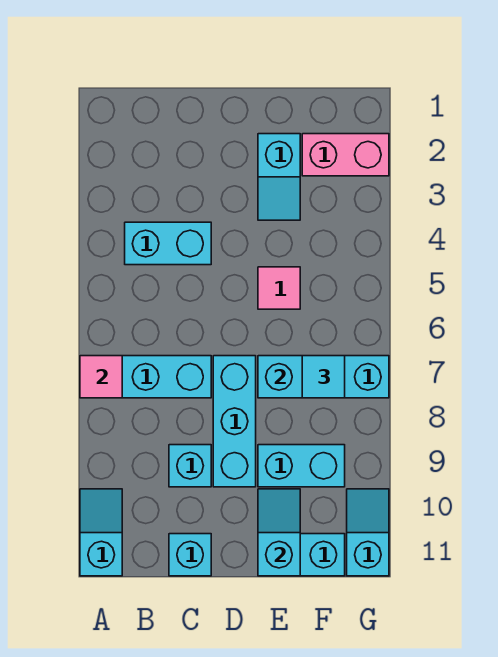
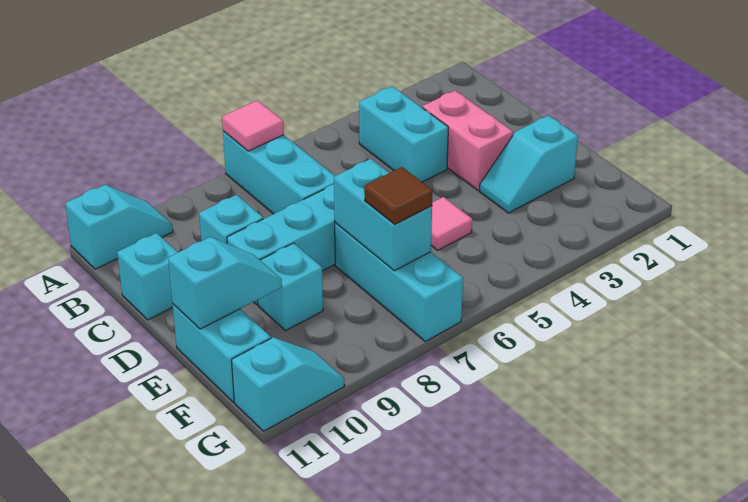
cyan brick E9:F9 level 1 -> cyan brick E9 level 1
pink brick F2:G2 level 1 -> pink brick C3:D3 level 1
cyan tile F7 level 3 -> brown tile F7 level 3

